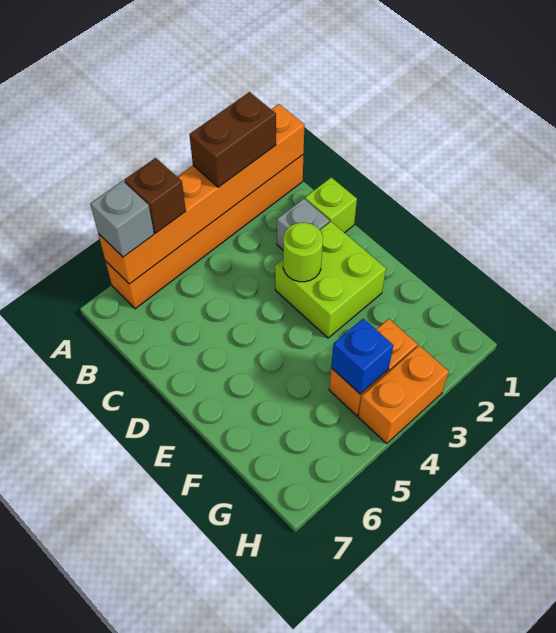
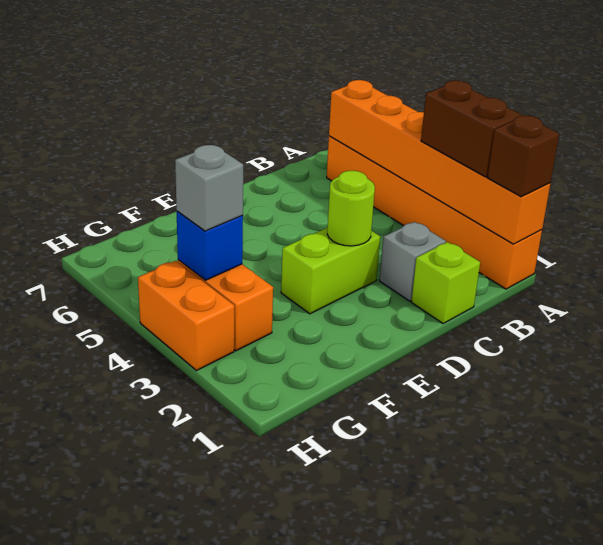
brown brick A5 level 3 -> brown brick A1 level 3
grey brick A6 level 3 -> grey brick G4 level 3
lime brick D2:E3 level 1 -> lime brick D3:E3 level 1

